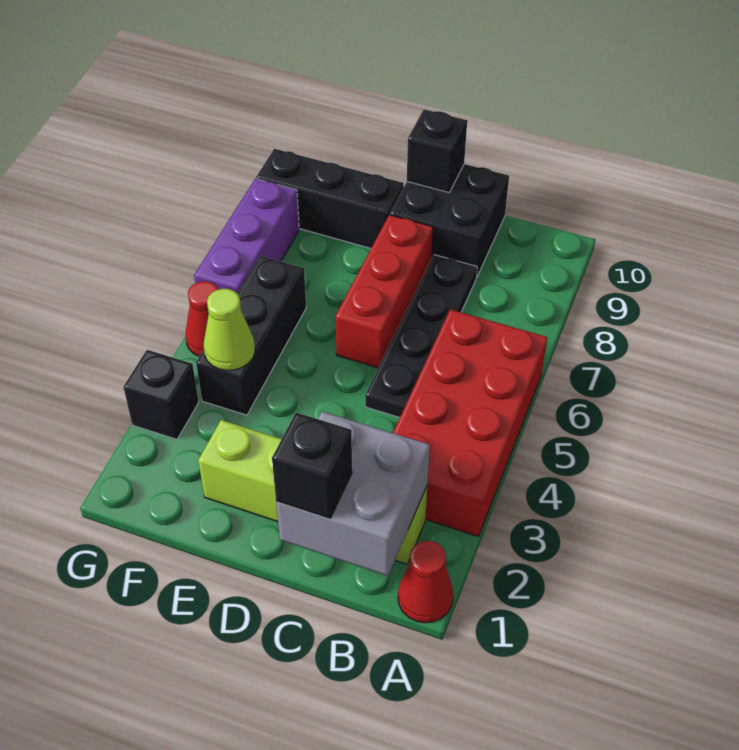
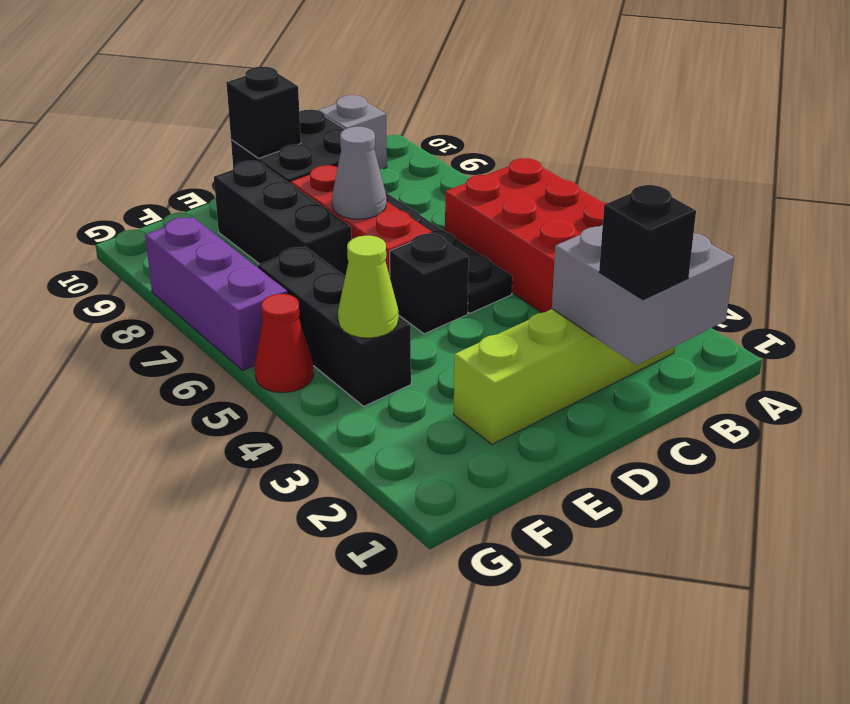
red cone A1 level 1 -> none
none -> grey brick B10 level 1
none -> grey cone D7 level 2
black brick E9:G9 level 1 -> black brick E7:E9 level 1
black brick G3 level 1 -> black brick D5 level 1

